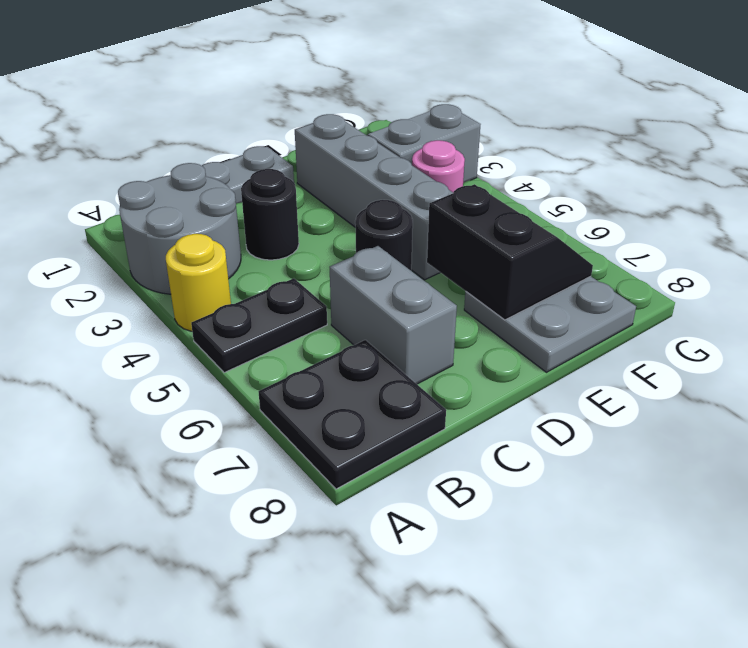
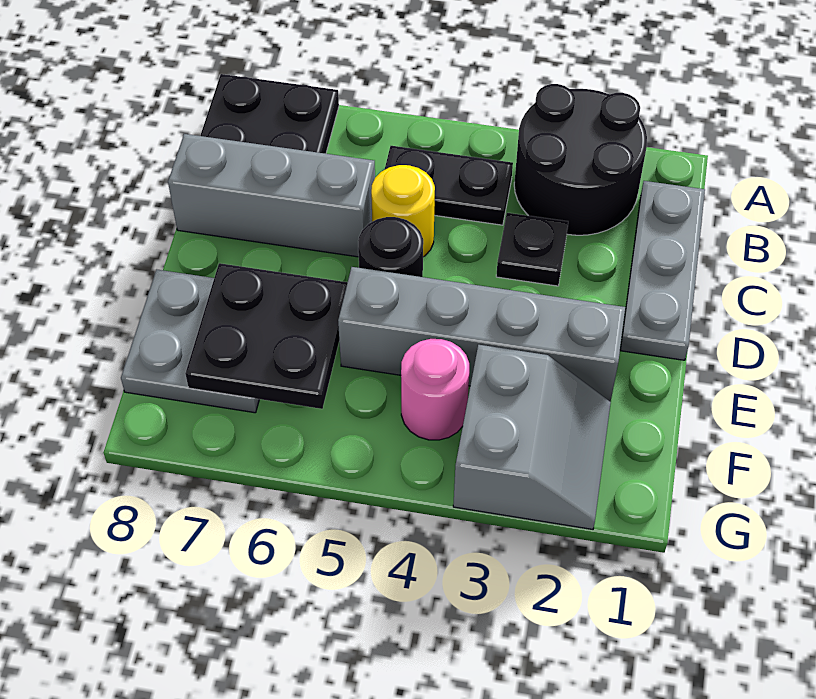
grey round brick A2:B3 level 1 -> black round brick A2:B3 level 1
yellow round brick A4 level 1 -> yellow round brick C5 level 1
black plate A5:B5 level 1 -> black plate B4:B5 level 1
black round brick C3 level 1 -> black plate C3 level 1
grey brick C6:C7 level 1 -> grey brick C6:C8 level 1
black slope E6:F7 level 2 top E -> black plate E6:F7 level 2

